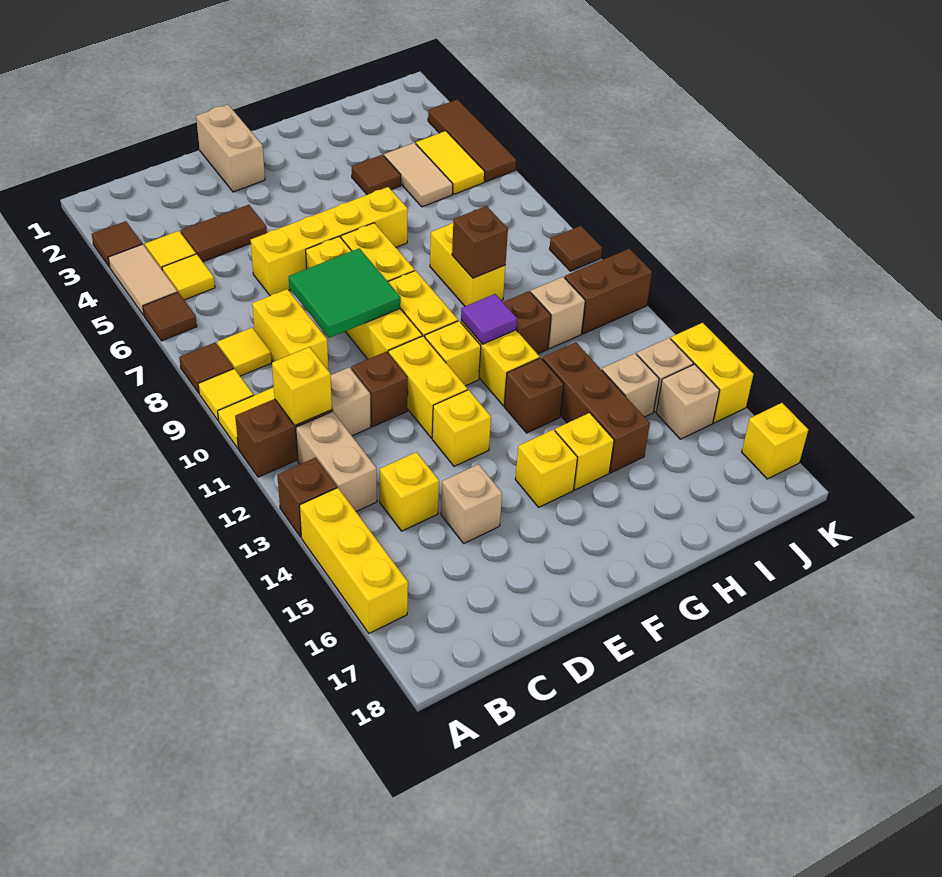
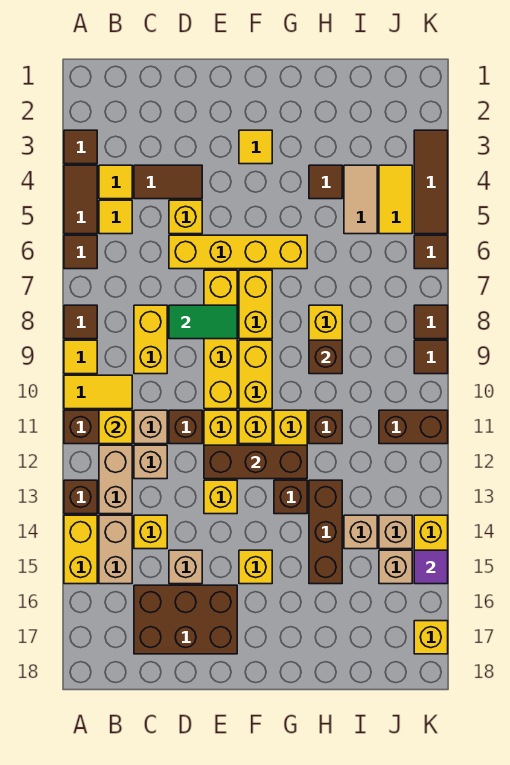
tan tile A4:A5 level 1 -> brown tile A4:A5 level 1
yellow brick A14:A16 level 1 -> yellow brick A14:A15 level 1
yellow tile B8 level 1 -> yellow tile F3 level 1
none -> brown brick C16:E17 level 1
green tile D8:E9 level 2 -> green tile D8:E8 level 2
tan brick E1:E2 level 1 -> tan brick B14:B15 level 1
none -> brown brick E12:G12 level 2
purple tile G11 level 2 -> purple tile K15 level 2
yellow brick G15 level 1 -> yellow brick D5 level 1
tan brick I11 level 1 -> tan brick C12 level 1
none -> brown tile K6 level 1
none -> brown tile K8 level 1

